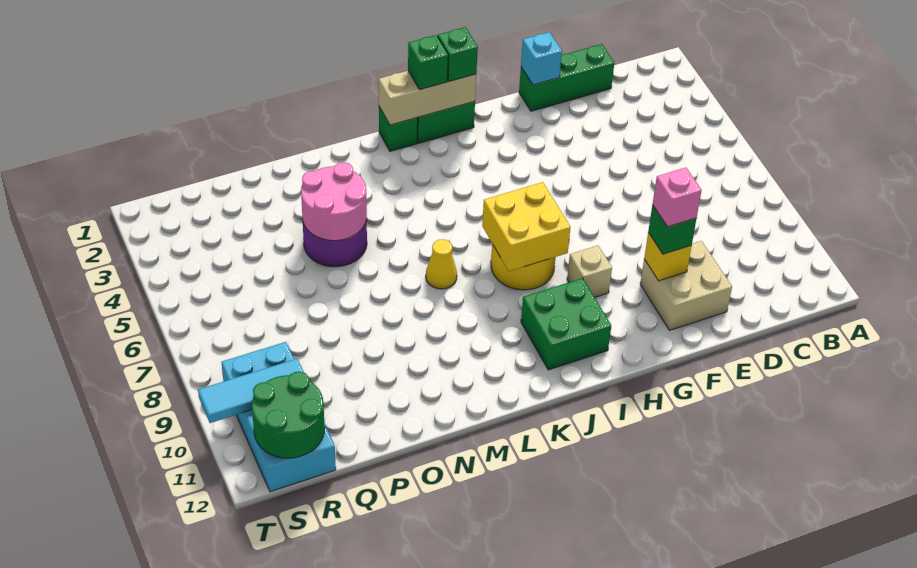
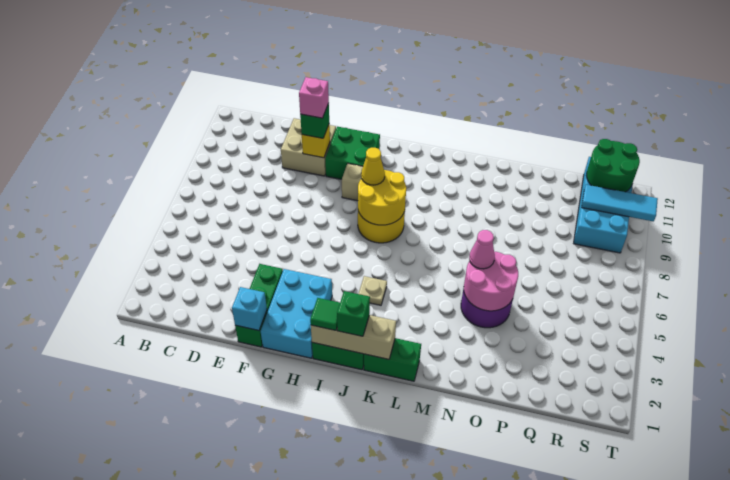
green brick D1:F1 level 1 -> green brick F1:F3 level 1
none -> cyan brick G1:H3 level 1
green brick I1 level 3 -> green tile I1 level 3
yellow brick I7:J8 level 2 -> yellow round brick I7:J8 level 2
green brick I10:J11 level 1 -> green brick G10:H11 level 1
none -> tan plate J4 level 1
green brick K1 level 1 -> green brick K1:L1 level 1
yellow cone L7 level 1 -> yellow cone I8 level 3
none -> pink cone N5 level 3

